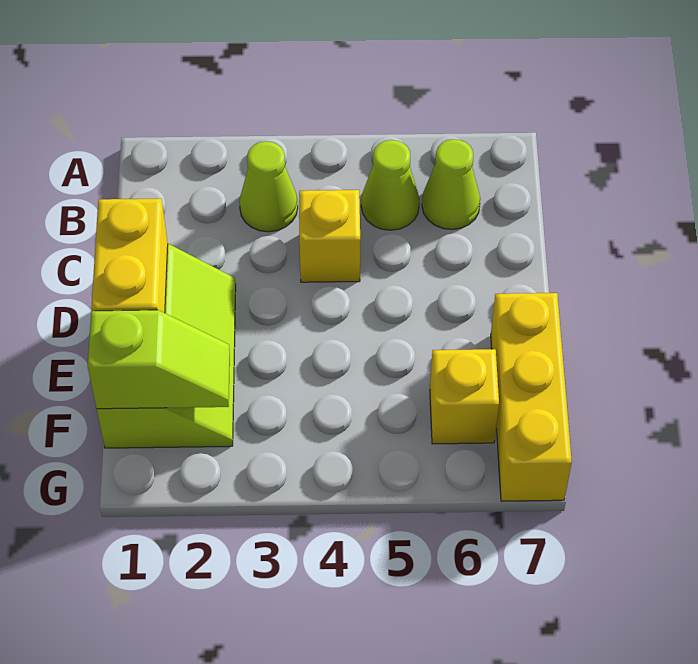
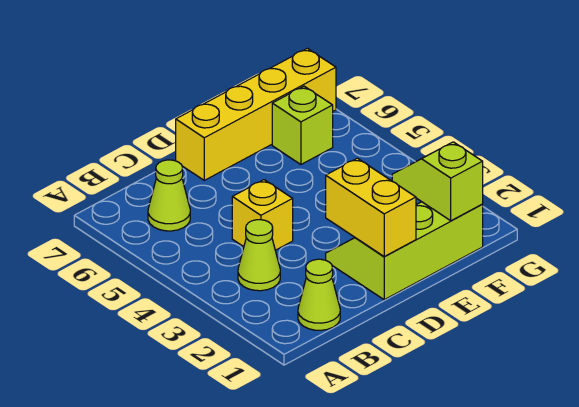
lime cone B5 level 1 -> lime cone B1 level 1
yellow brick D1:E1 level 2 -> yellow brick D1:D2 level 2
yellow brick E7:G7 level 1 -> yellow brick D7:G7 level 1
yellow brick F6 level 1 -> lime brick F6 level 1

